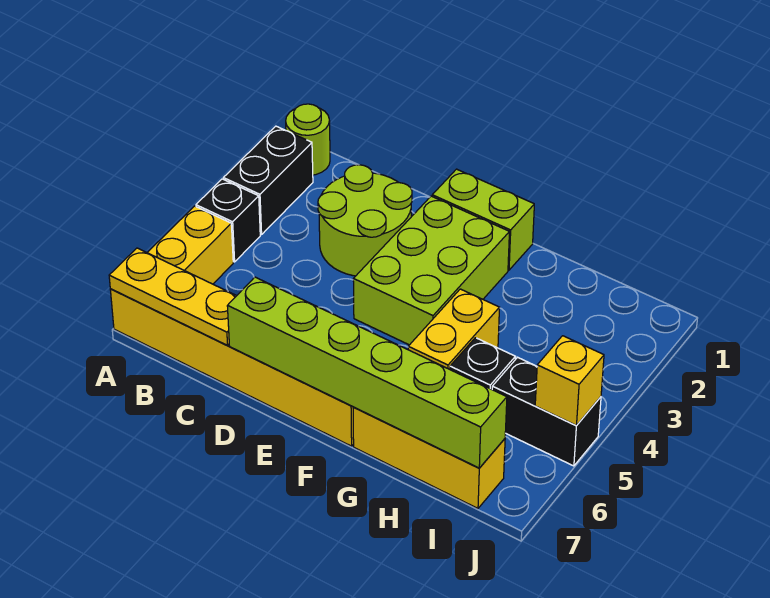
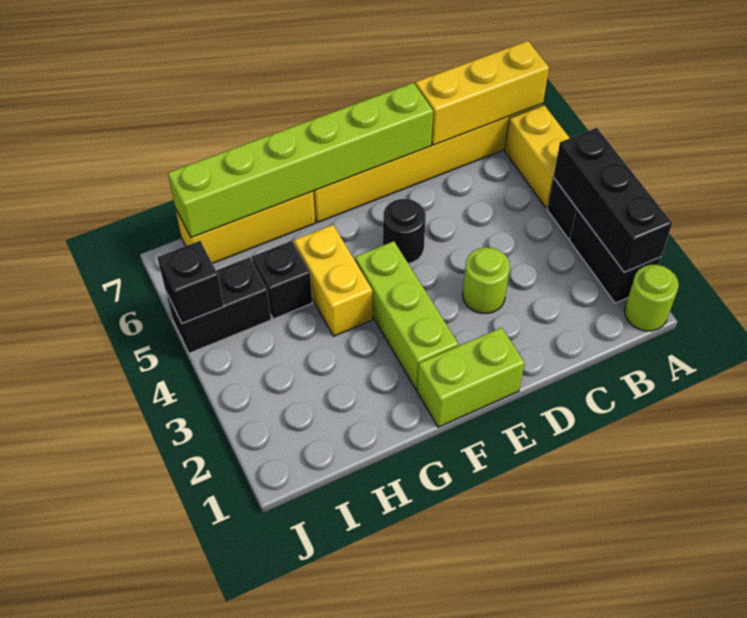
none -> black brick A2:A4 level 2
yellow plate A7:C7 level 2 -> yellow brick A7:C7 level 2
lime round brick C2:D3 level 1 -> lime round brick D3 level 1
lime brick E2:F4 level 1 -> lime brick F2:F4 level 1
none -> black round brick E5 level 1
yellow brick J5 level 2 -> black brick J5 level 2

